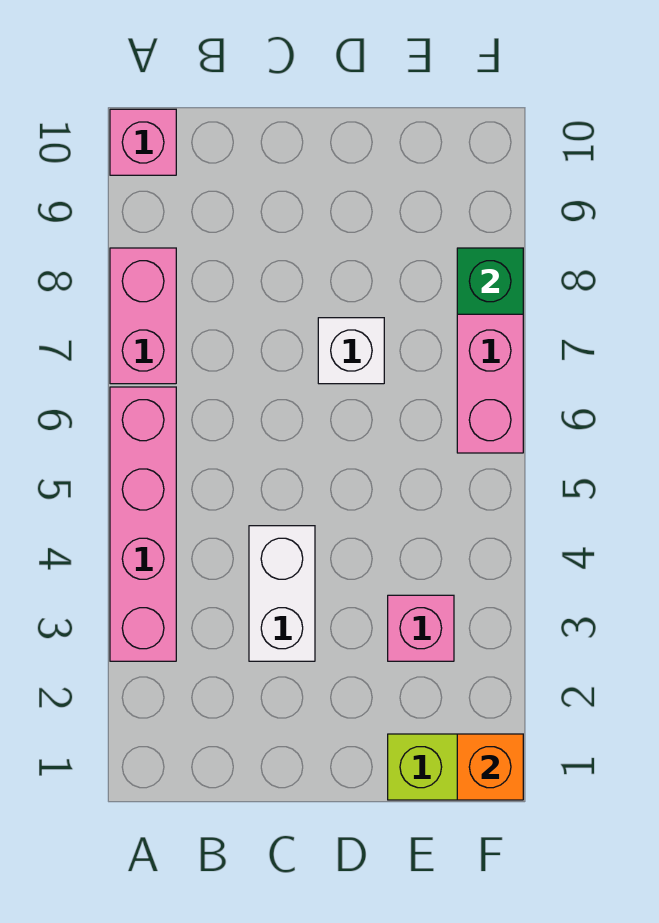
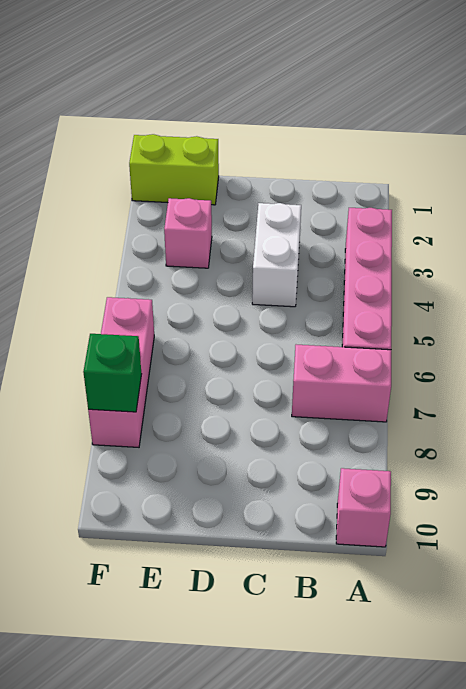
pink brick A7:A8 level 1 -> pink brick A7:B7 level 1
white brick D7 level 1 -> none
orange brick F1 level 2 -> none

